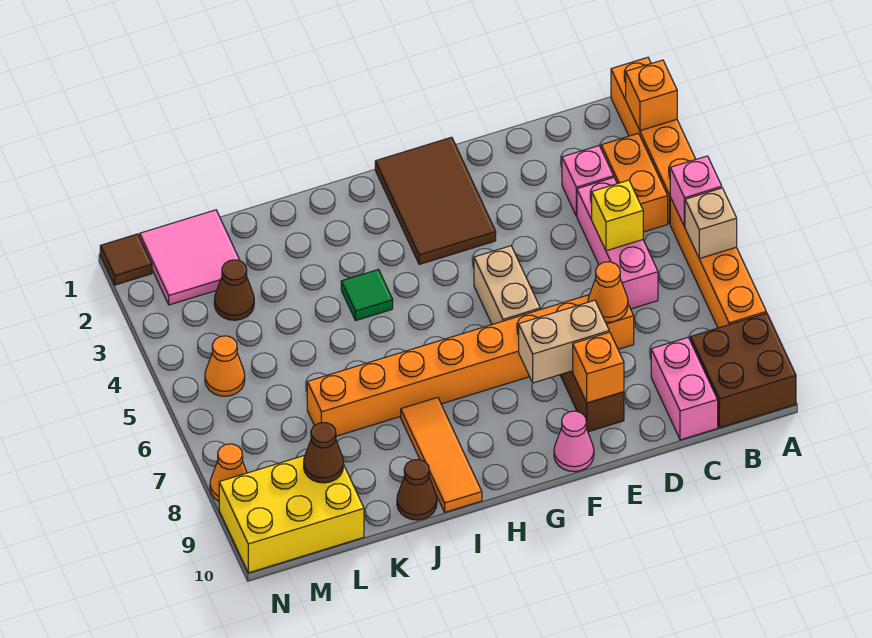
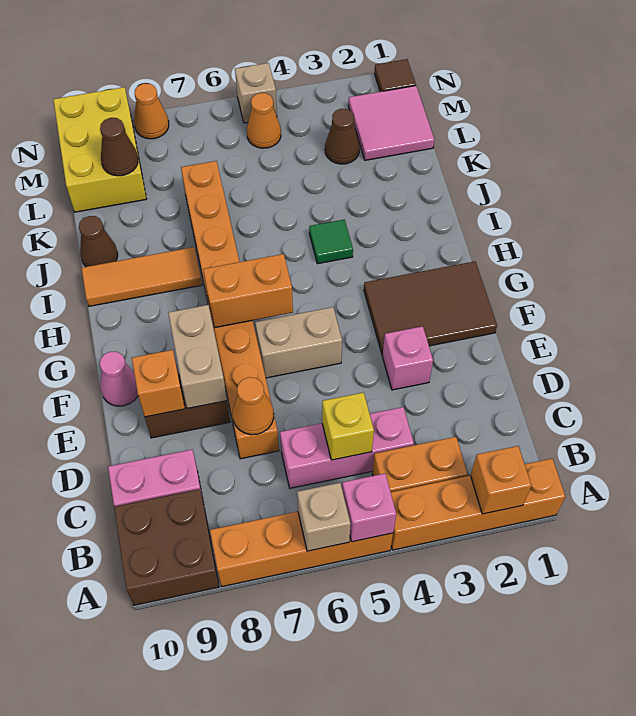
pink brick C3 level 1 -> pink brick E3 level 1
none -> orange brick G6:G7 level 2
none -> tan brick N5 level 1

